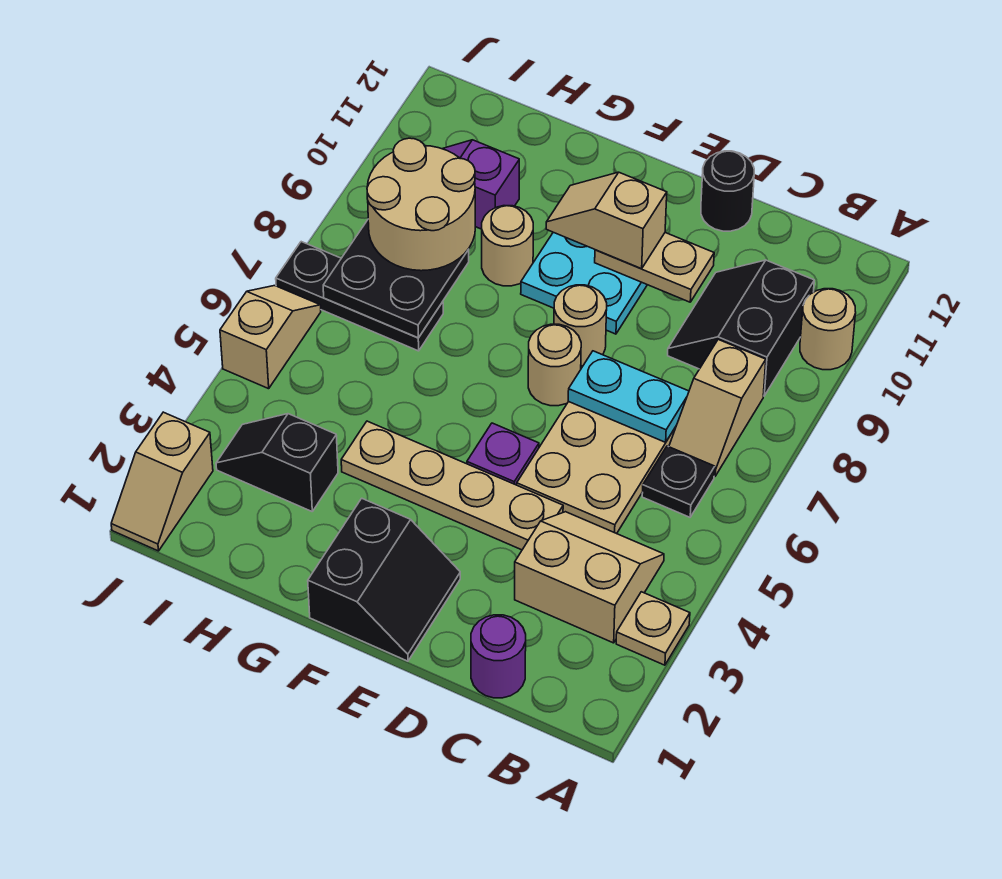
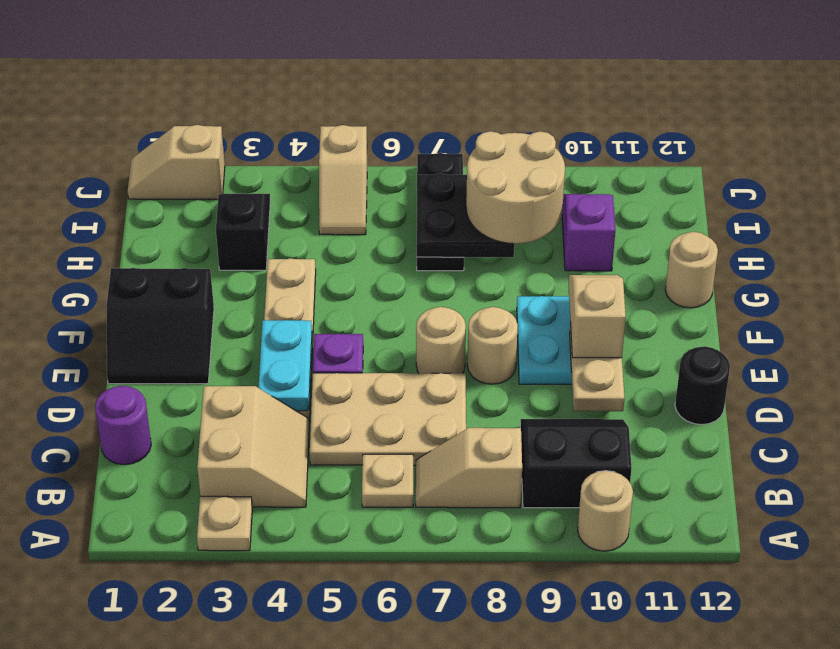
black plate B6 level 1 -> tan plate B6 level 1
cyan plate C7:D7 level 2 -> cyan plate D4:E4 level 2
tan round brick G9 level 1 -> tan round brick G12 level 1
tan slope J5:J6 level 1 top 5 -> tan slope I5:J5 level 1 top J

